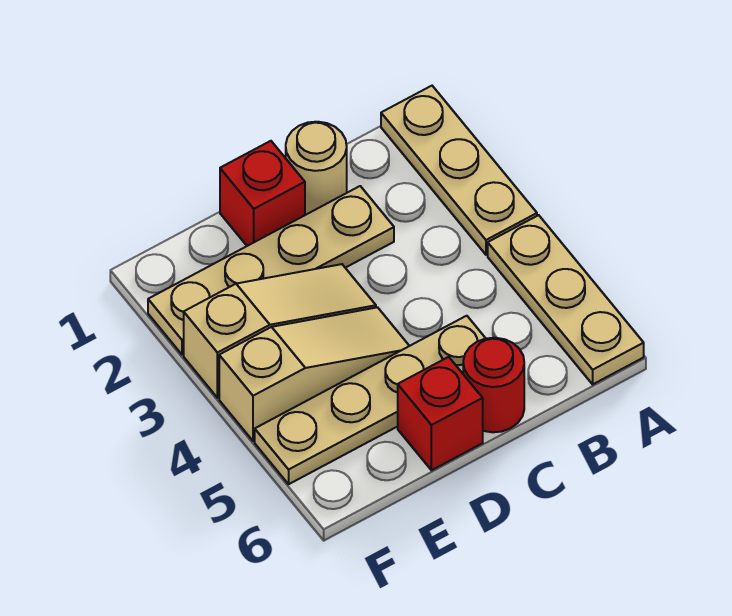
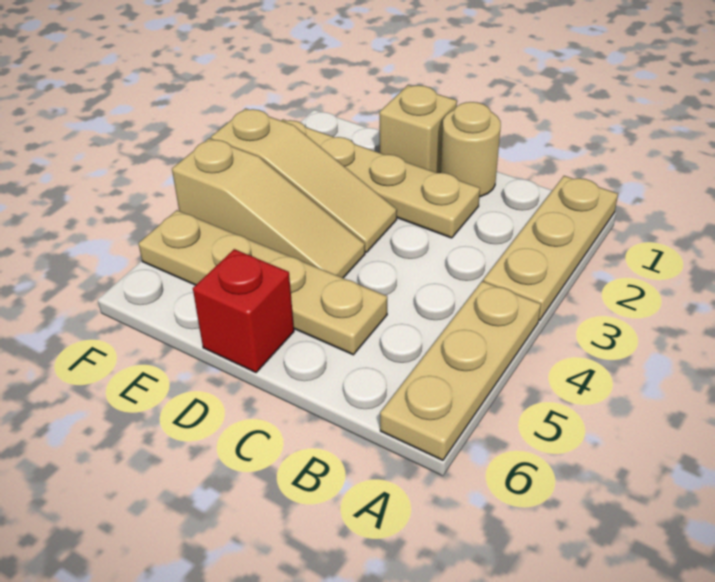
red round brick C6 level 1 -> none
red brick D1 level 1 -> tan brick D1 level 1

